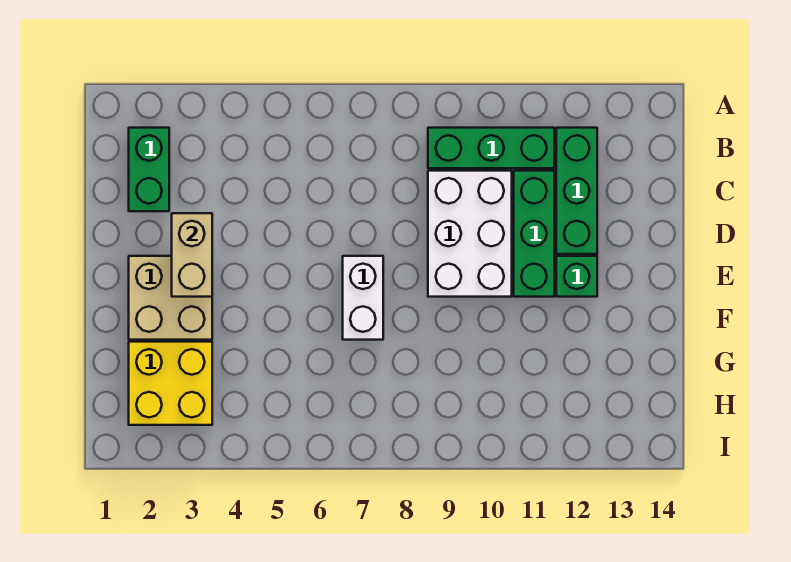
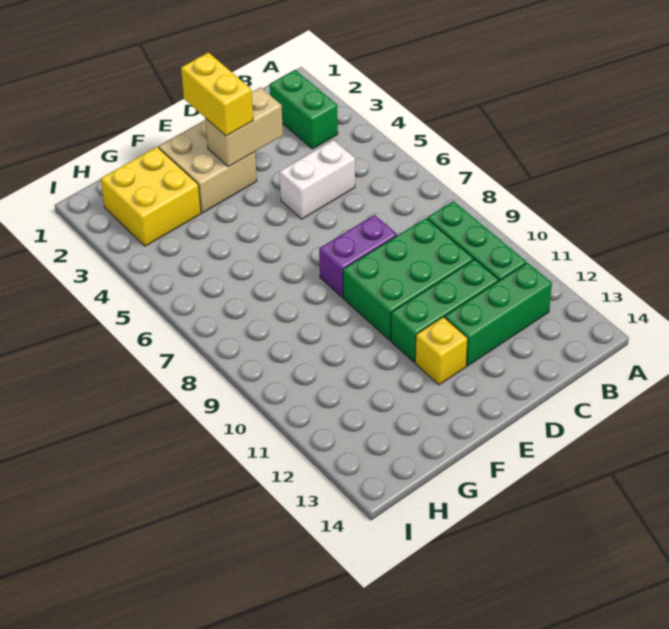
green brick B2:C2 level 1 -> green brick B2:B3 level 1
white brick C9:E10 level 1 -> green brick C9:E10 level 1
none -> purple brick D8:E8 level 1
none -> yellow brick E2:E3 level 3
white brick E7:F7 level 1 -> white brick C5:D5 level 1
green brick E12 level 1 -> yellow brick E12 level 1

